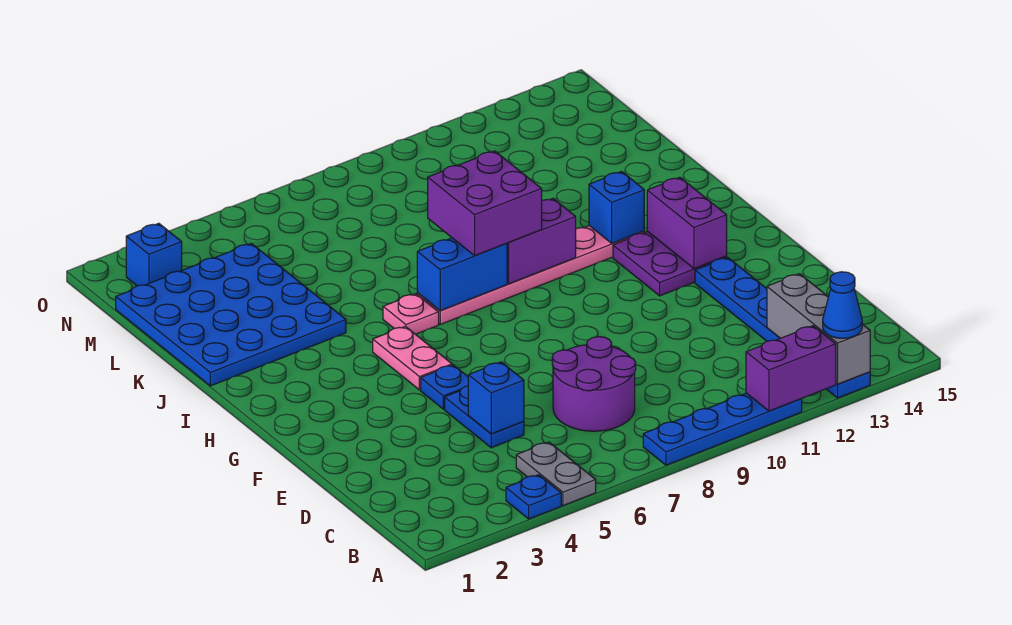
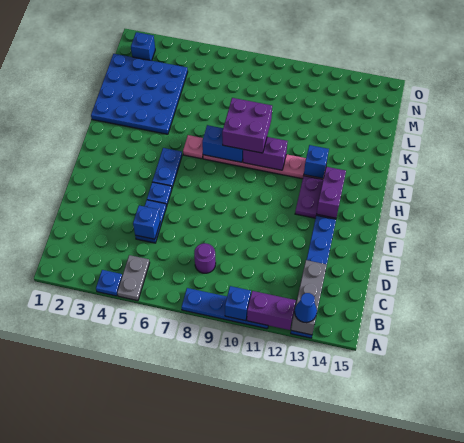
none -> blue brick A10 level 2
purple round brick C7:D8 level 1 -> purple round brick C8 level 1
pink plate G5:H5 level 1 -> blue plate G5:H5 level 1

